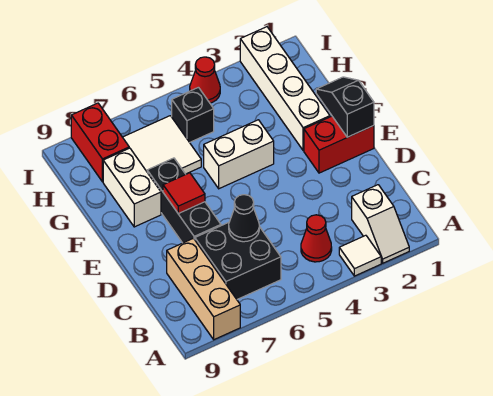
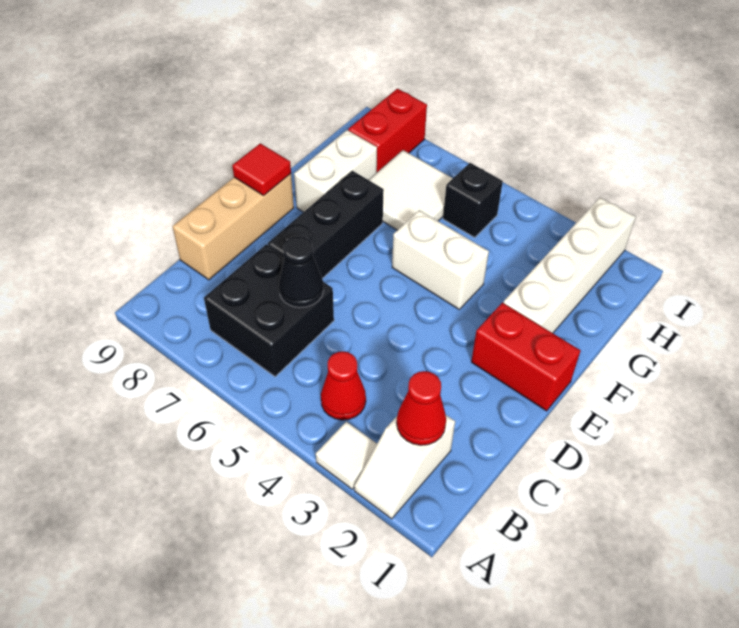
tan brick A8:C8 level 1 -> tan brick C9:E9 level 1
black slope E1:F1 level 2 top E -> none
red tile E7 level 2 -> red tile E9 level 2
red cone I4 level 1 -> red cone B2 level 2

